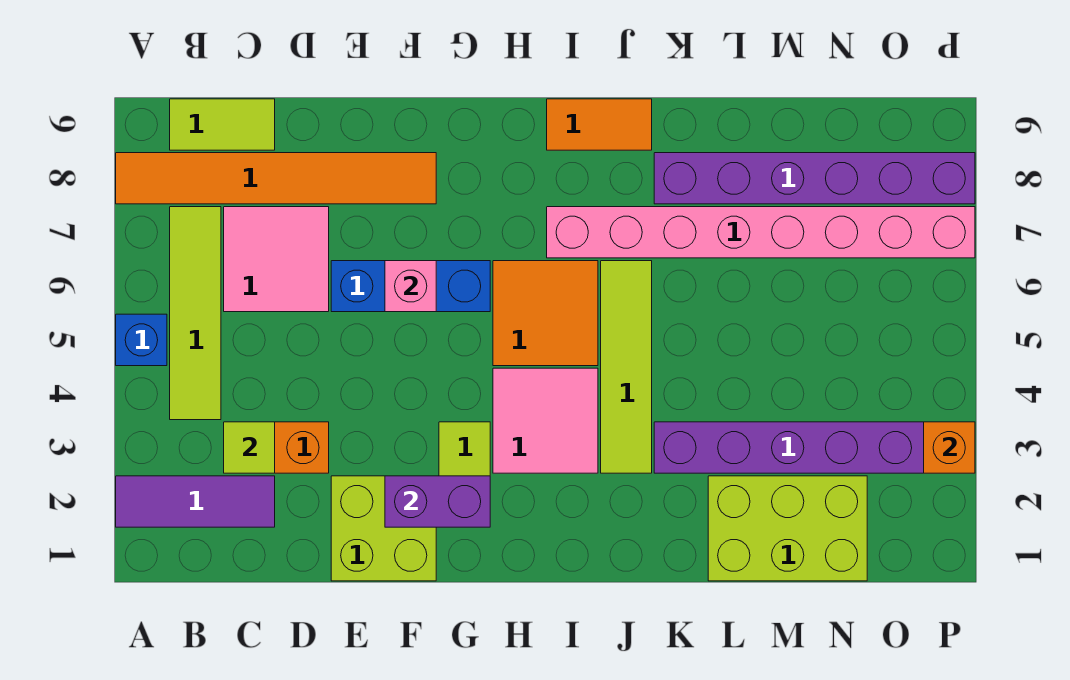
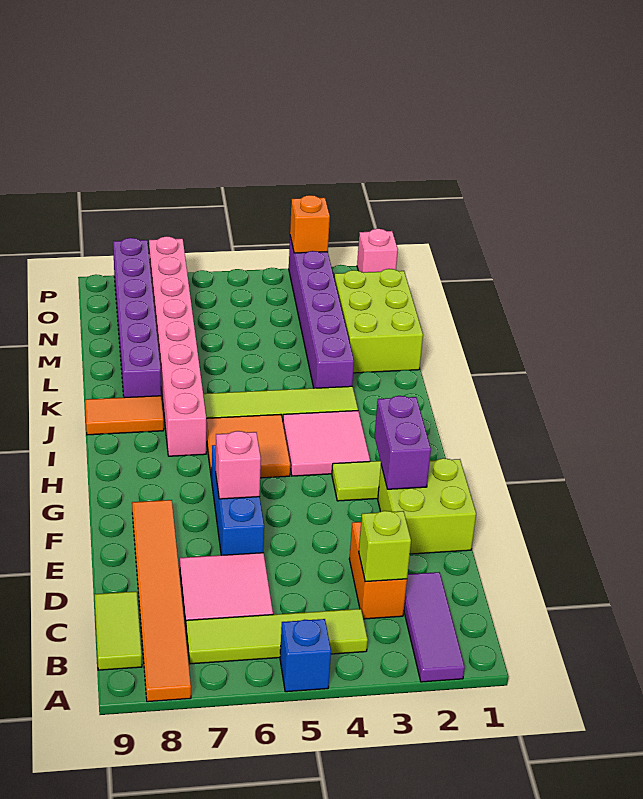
lime tile C3 level 2 -> lime brick C3 level 2
orange tile I9:J9 level 1 -> orange tile J8:J9 level 1
none -> pink brick P1 level 1

